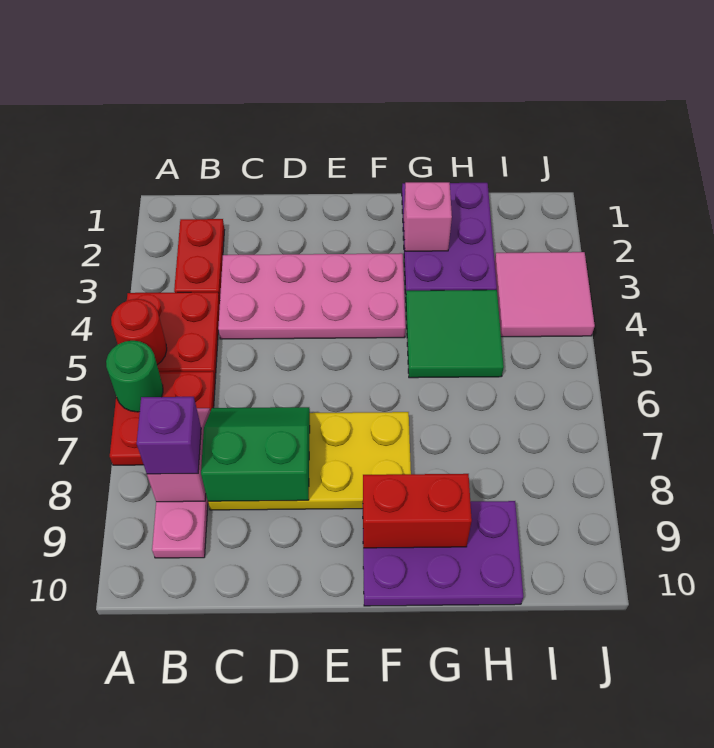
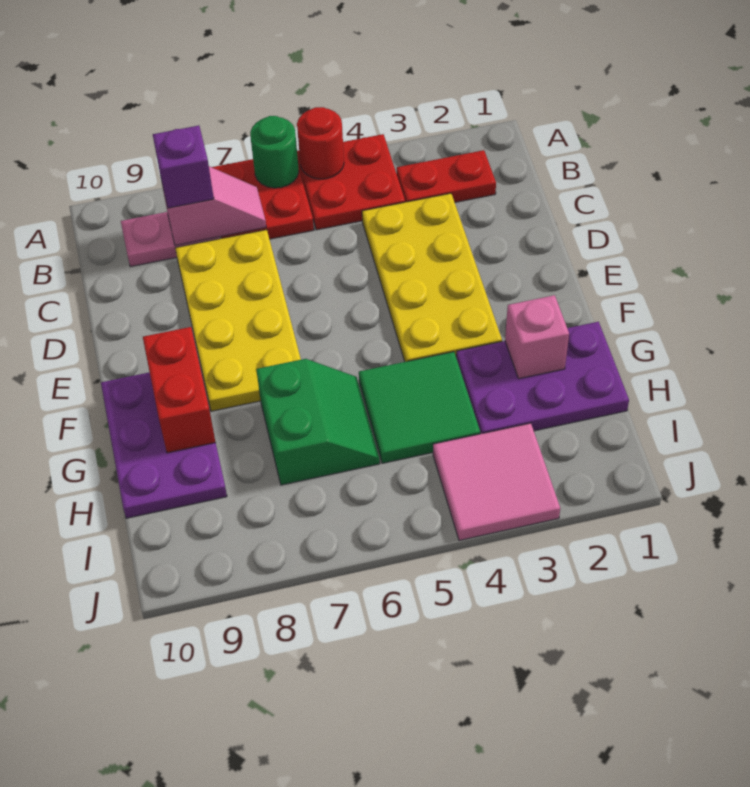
pink plate C3:F4 level 1 -> yellow plate C3:F4 level 1
green slope C7:D8 level 2 top 8 -> green slope G6:H7 level 1 top 7

